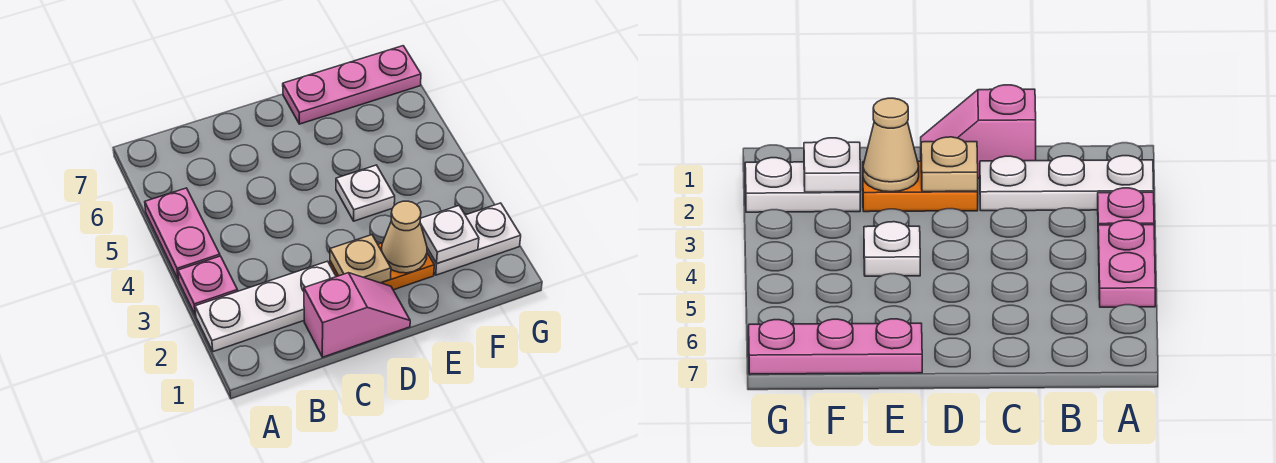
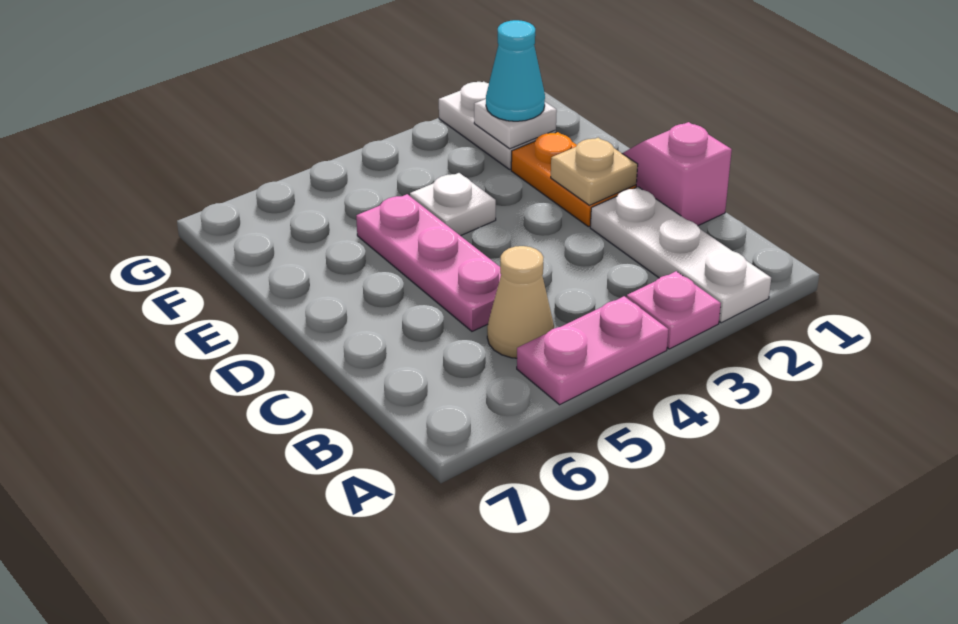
tan cone E2 level 2 -> tan cone B5 level 1
pink plate E7:G7 level 1 -> pink plate C5:E5 level 1
none -> cyan cone F2 level 3

